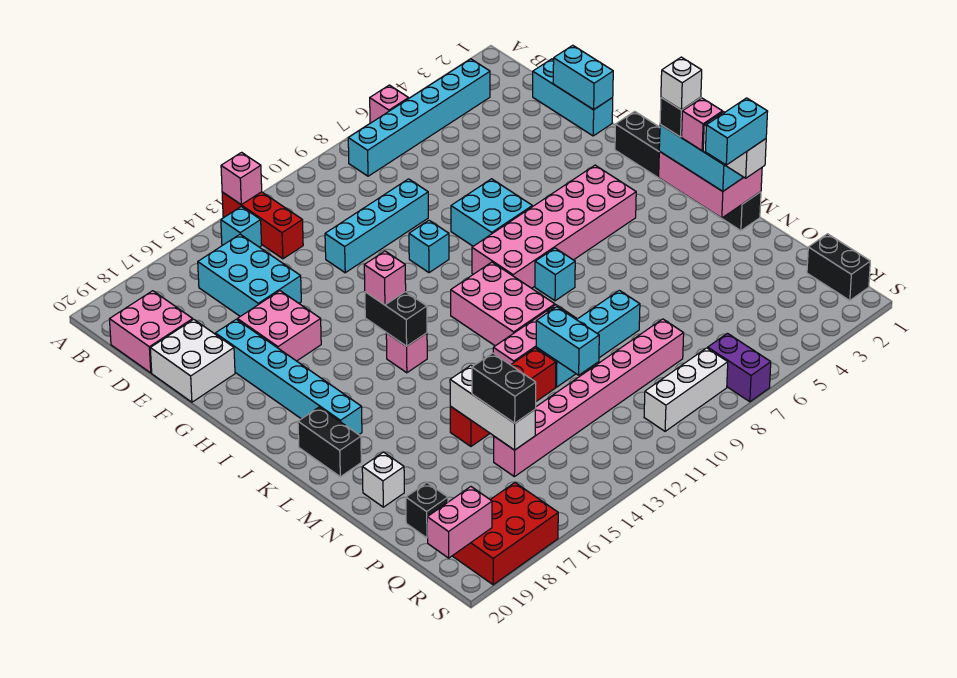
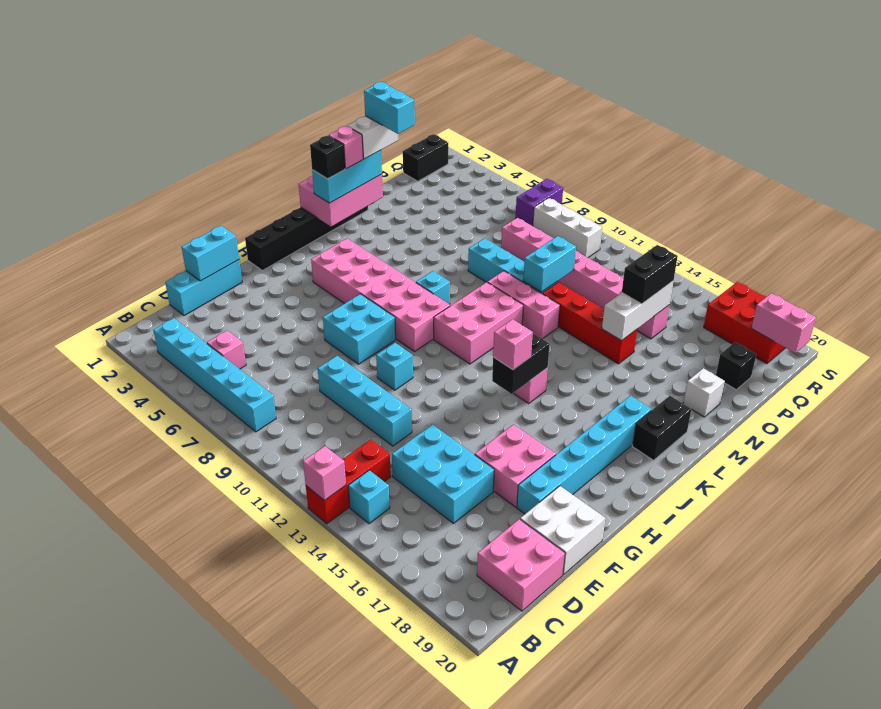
pink brick A6 level 1 -> pink brick C5 level 1
cyan brick C15:E16 level 1 -> cyan brick D14:E16 level 1
white brick K2 level 5 -> none

